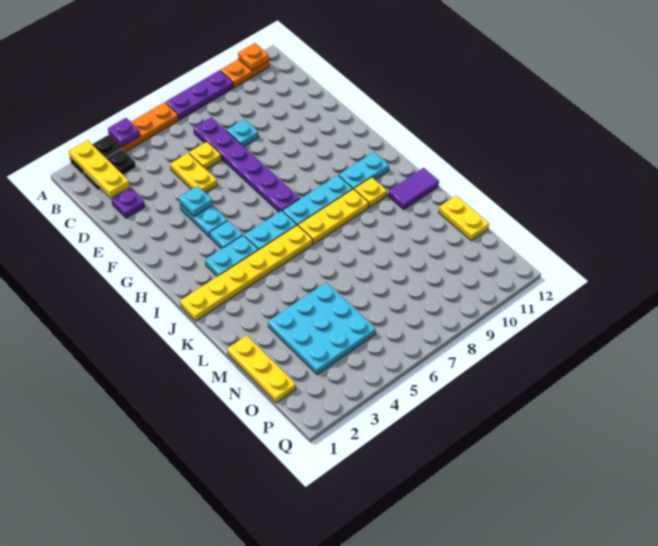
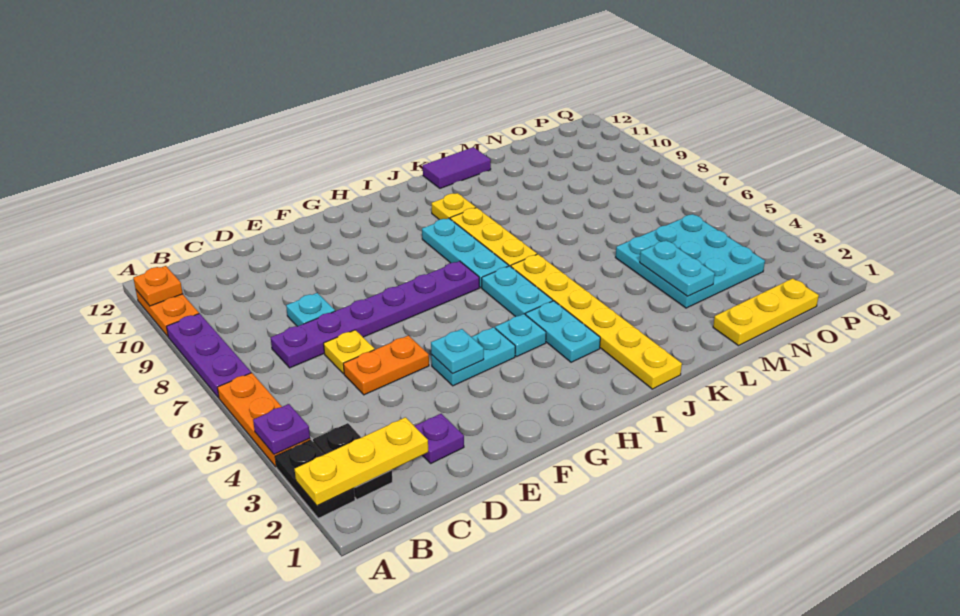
yellow plate D5:E5 level 1 -> orange plate D5:E5 level 1
cyan plate I10:I11 level 1 -> cyan plate M3:M4 level 2
purple tile K11:K12 level 1 -> purple tile K12:L12 level 1
yellow plate M12:N12 level 1 -> none

